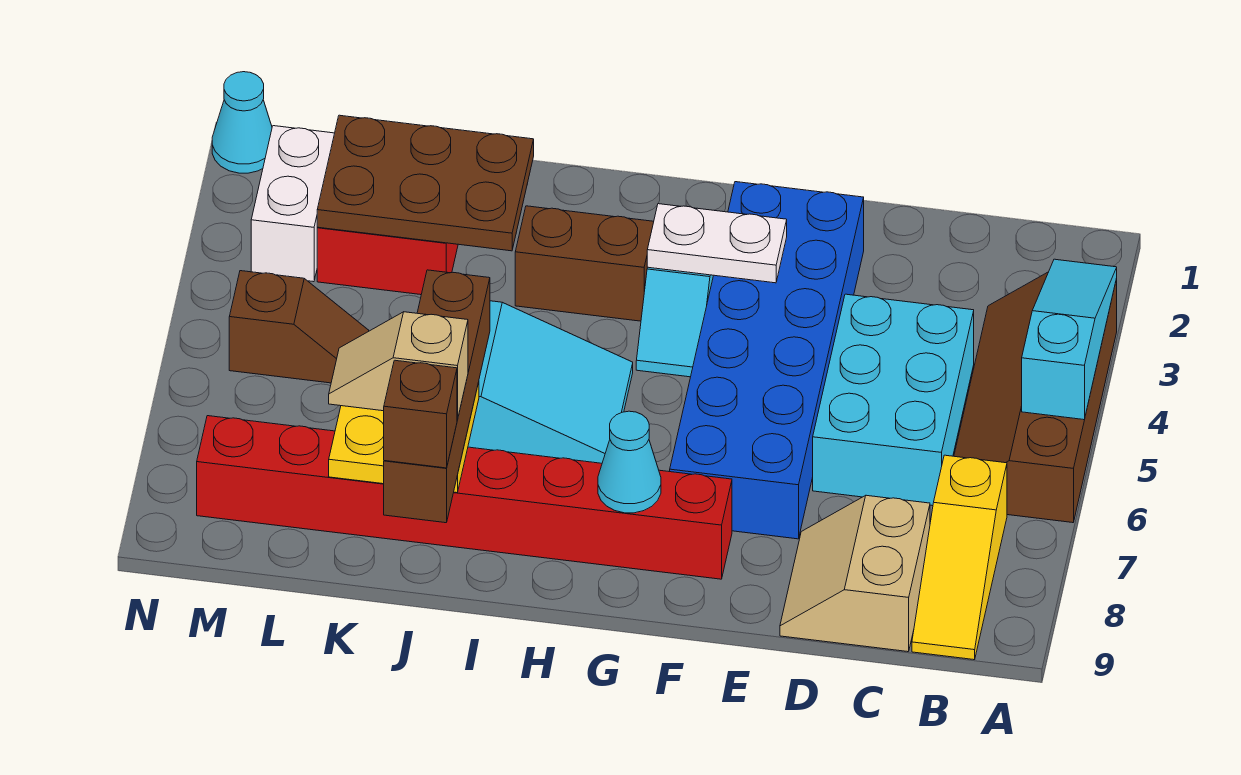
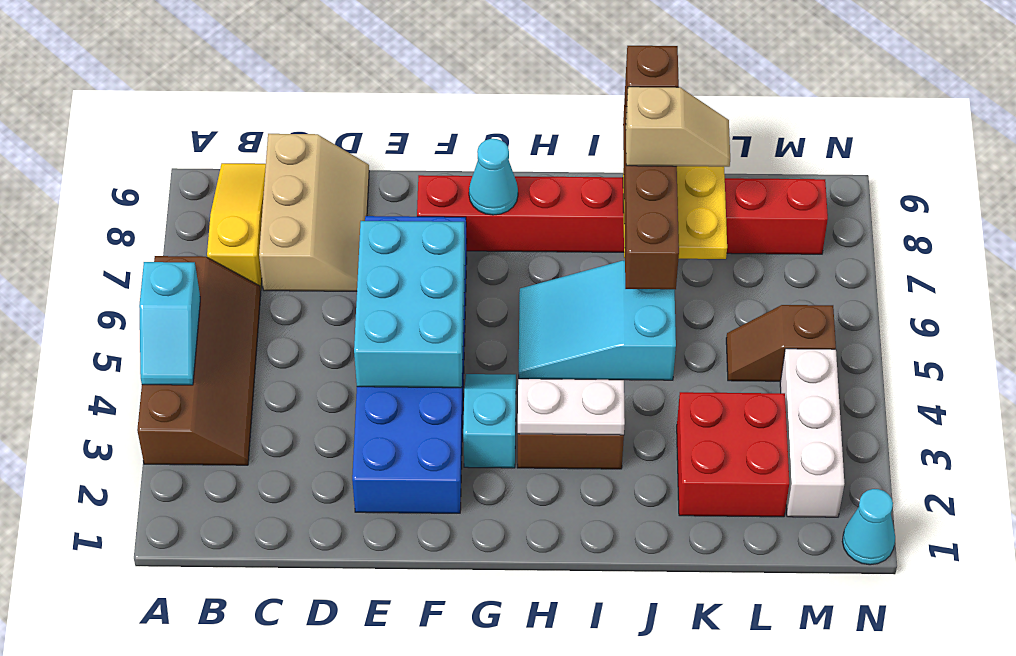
cyan slope A3:A5 level 2 top 5 -> cyan slope A4:A5 level 2 top 5
cyan brick C4:D6 level 1 -> cyan brick E4:F6 level 2
tan slope C8:D9 level 1 top C -> tan slope C7:D9 level 1 top C
white plate F3:G3 level 2 -> white plate H3:I3 level 2
brown plate J2:L3 level 2 -> none
white brick M2:M3 level 1 -> white brick M2:M4 level 1

